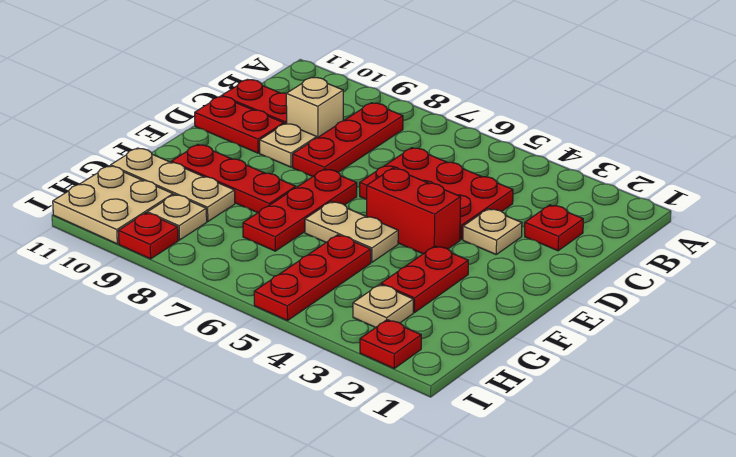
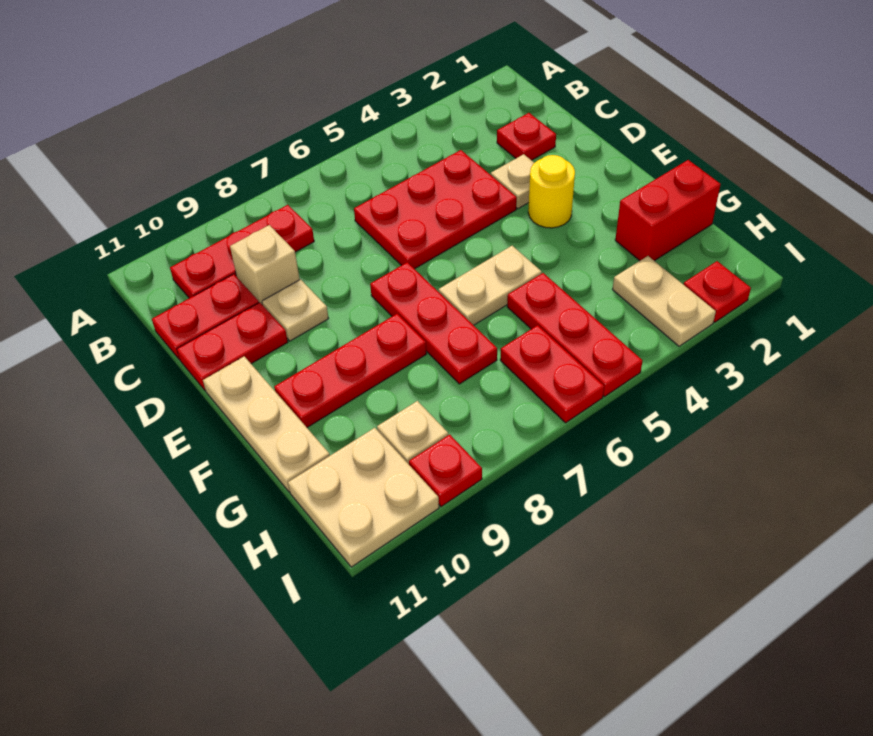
red plate B8:D8 level 1 -> red plate B8:B10 level 1
none -> yellow round brick E3 level 1
red brick E4:E5 level 1 -> red brick G1:G2 level 1
red plate F3:G3 level 1 -> red plate H6:I6 level 1
tan plate G9:G11 level 1 -> tan plate E11:G11 level 1
tan plate H3 level 1 -> tan plate H3:I3 level 1

